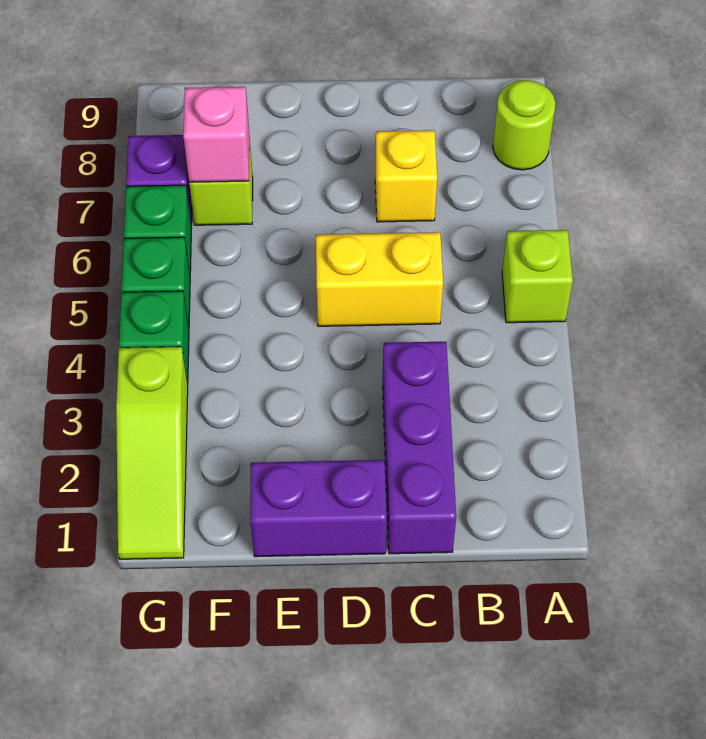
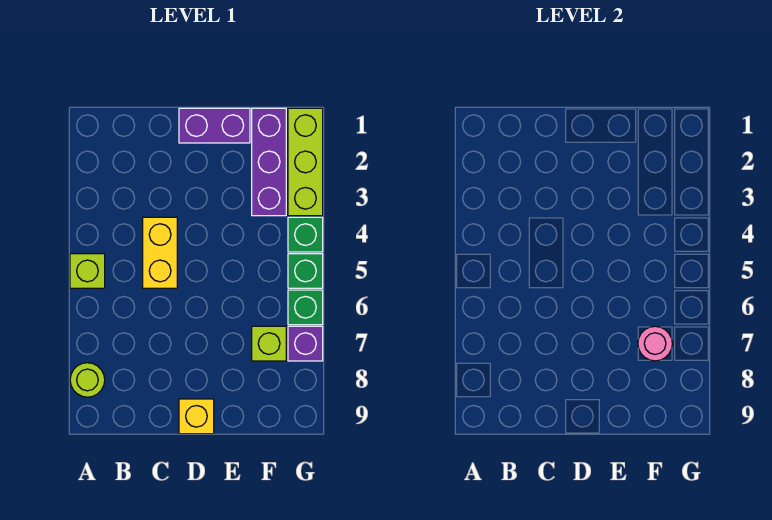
purple brick C1:C3 level 1 -> purple brick F1:F3 level 1
yellow brick C5:D5 level 1 -> yellow brick C4:C5 level 1
yellow brick C7 level 1 -> yellow brick D9 level 1
pink brick F7 level 2 -> pink round brick F7 level 2
lime slope G1:G3 level 1 top 3 -> lime brick G1:G3 level 1

